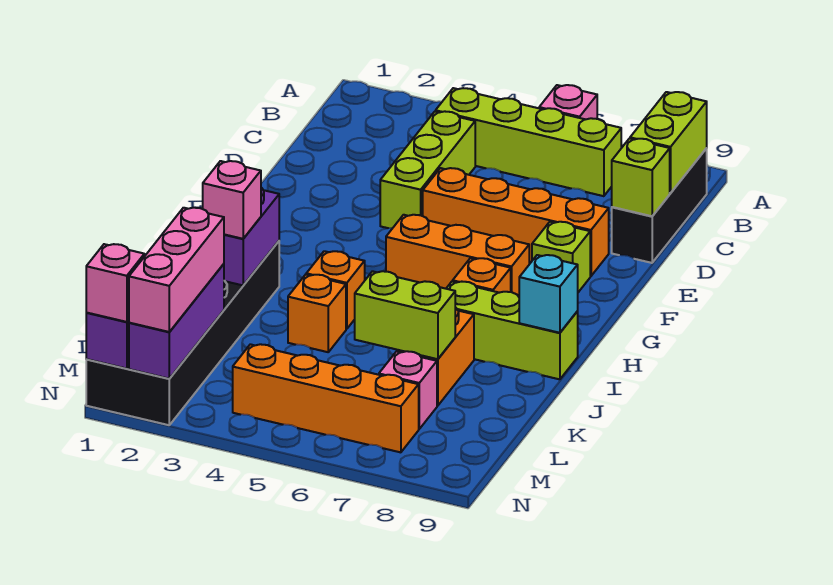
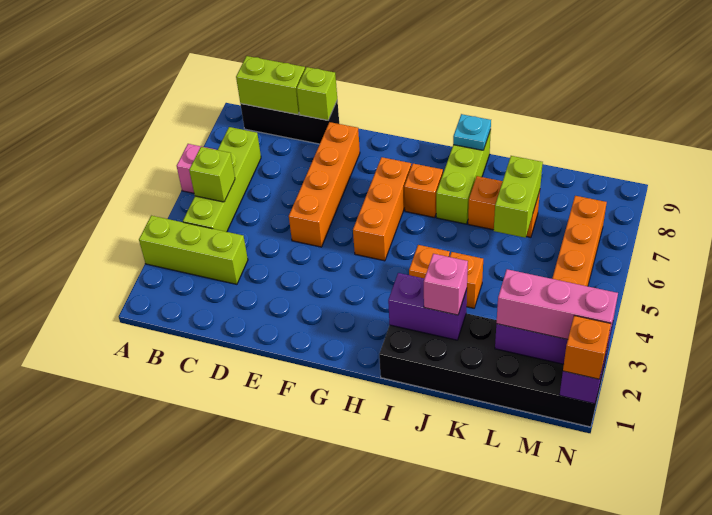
lime brick C4:E4 level 1 -> lime brick A3:C3 level 1
lime brick F8 level 1 -> lime brick B5 level 2
cyan brick I9 level 2 -> cyan plate I9 level 2
pink brick L7 level 1 -> none
pink brick N1 level 3 -> orange brick N1 level 3

